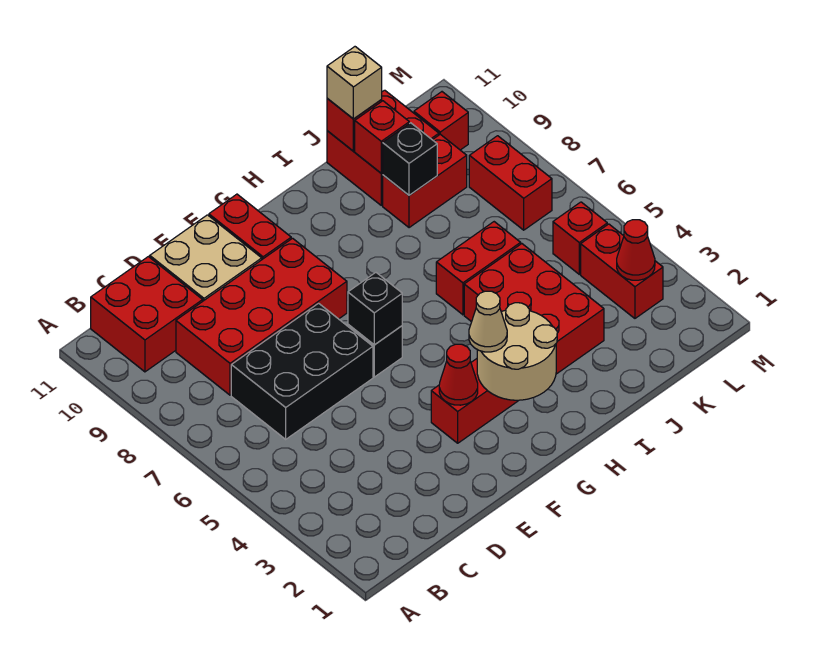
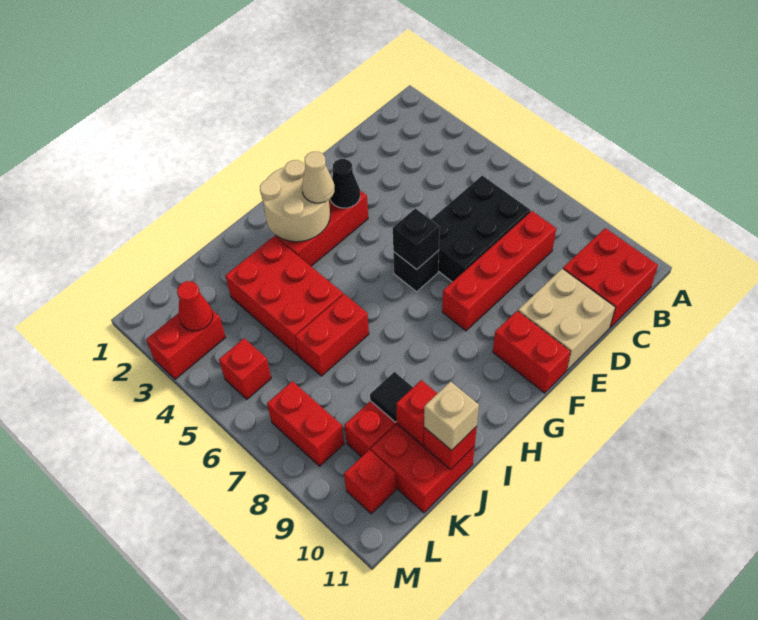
red brick C8:F9 level 1 -> red brick C8:F8 level 1
red cone F3 level 2 -> black cone F3 level 2
black brick J9 level 2 -> black tile J9 level 2
red brick L3:L4 level 1 -> red brick L3:M3 level 1

